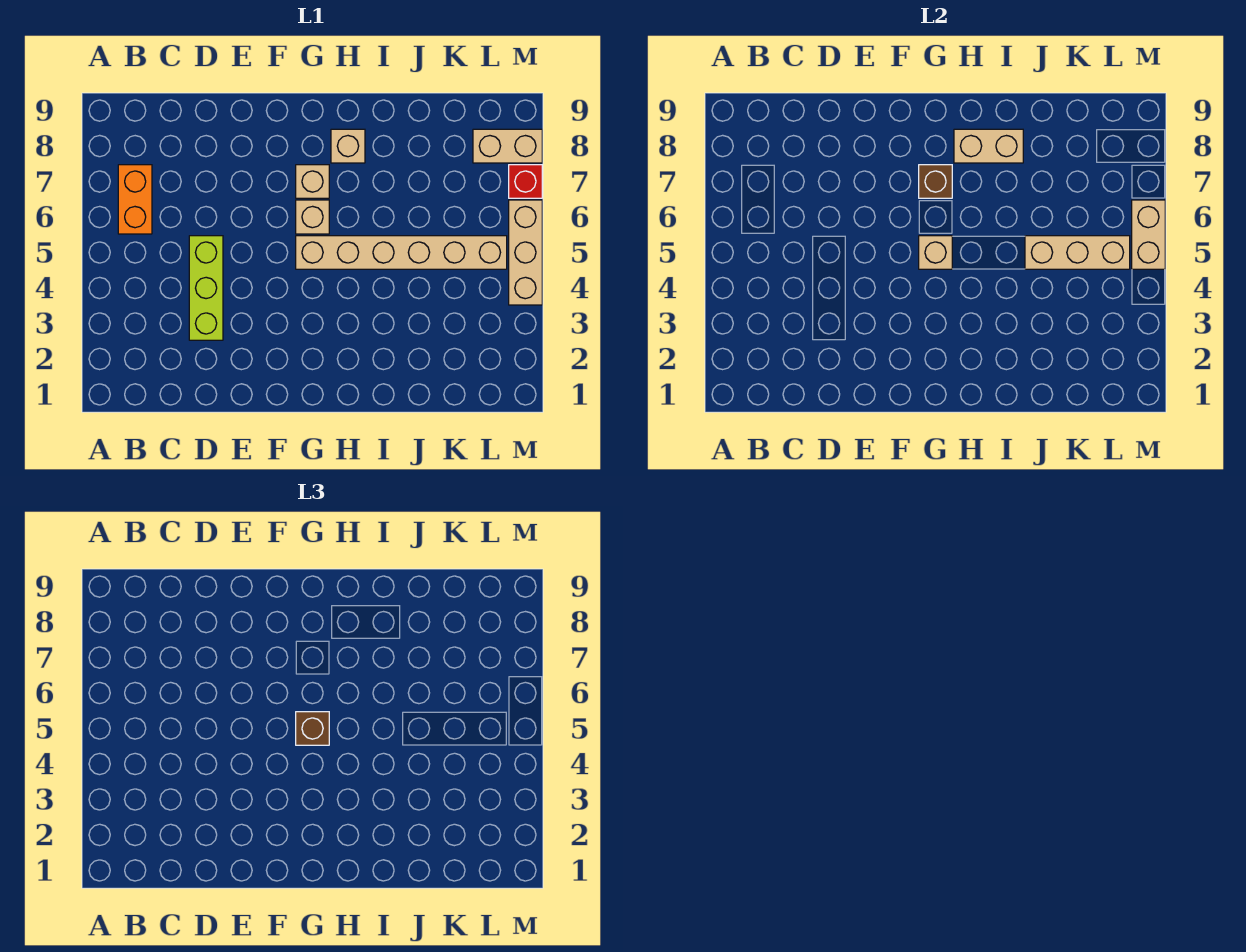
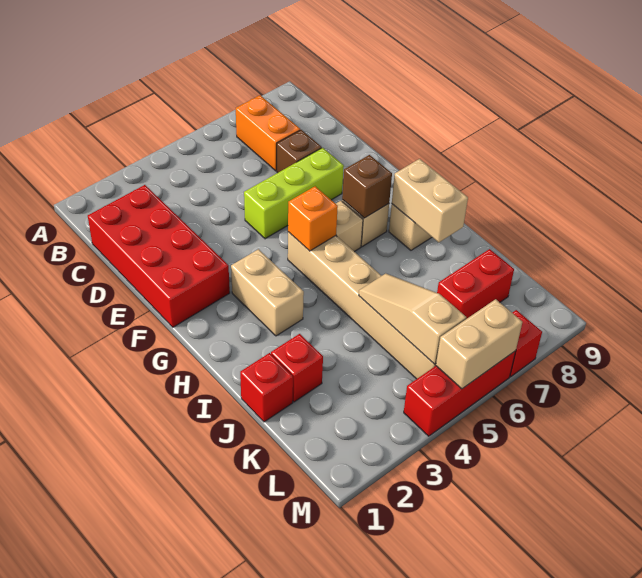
orange brick B6:B7 level 1 -> orange brick B7:C7 level 1
none -> red brick C1:F2 level 1
lime brick D3:D5 level 1 -> lime brick E5:E7 level 1
tan brick G5 level 2 -> orange brick G5 level 2
brown brick G5 level 3 -> brown brick D7 level 1
none -> red brick J1 level 1
none -> red brick J2 level 1
tan brick J5:L5 level 2 -> tan slope J5:L5 level 2 top L
none -> red brick K7:K8 level 1
tan brick L8:M8 level 1 -> tan brick G3:H3 level 1
tan brick M4:M6 level 1 -> red brick M4:M6 level 1

